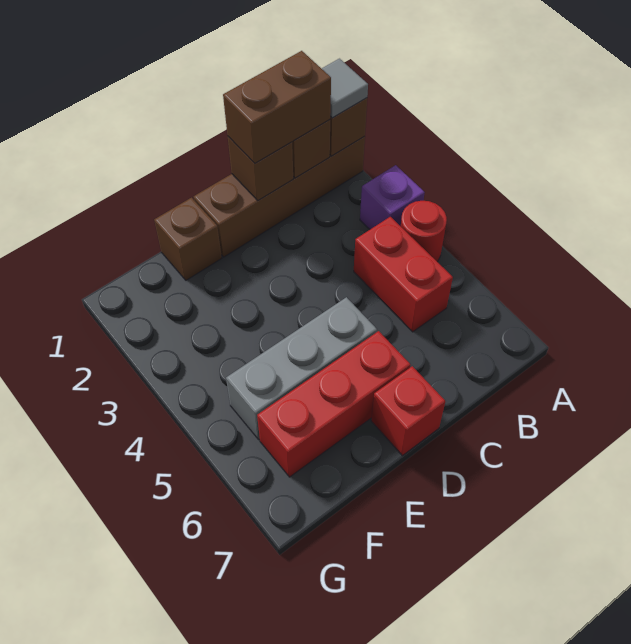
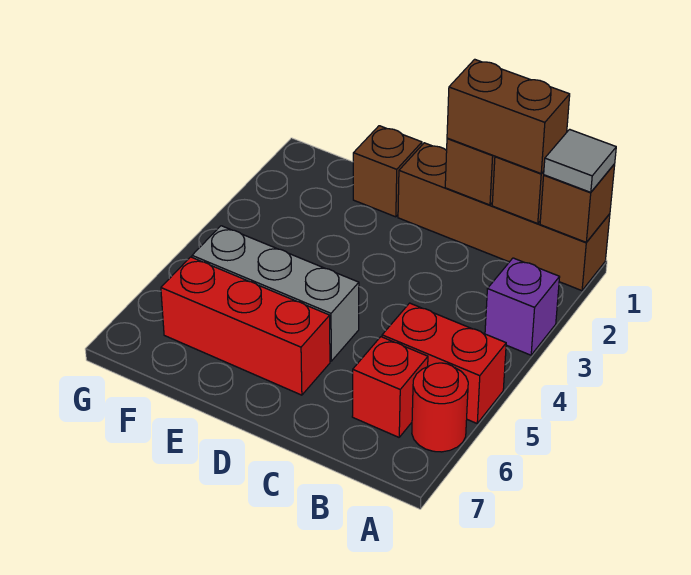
red round brick A4 level 1 -> red round brick A6 level 1
red brick B4:B5 level 1 -> red brick A5:B5 level 1
red brick D7 level 1 -> red brick B6 level 1

